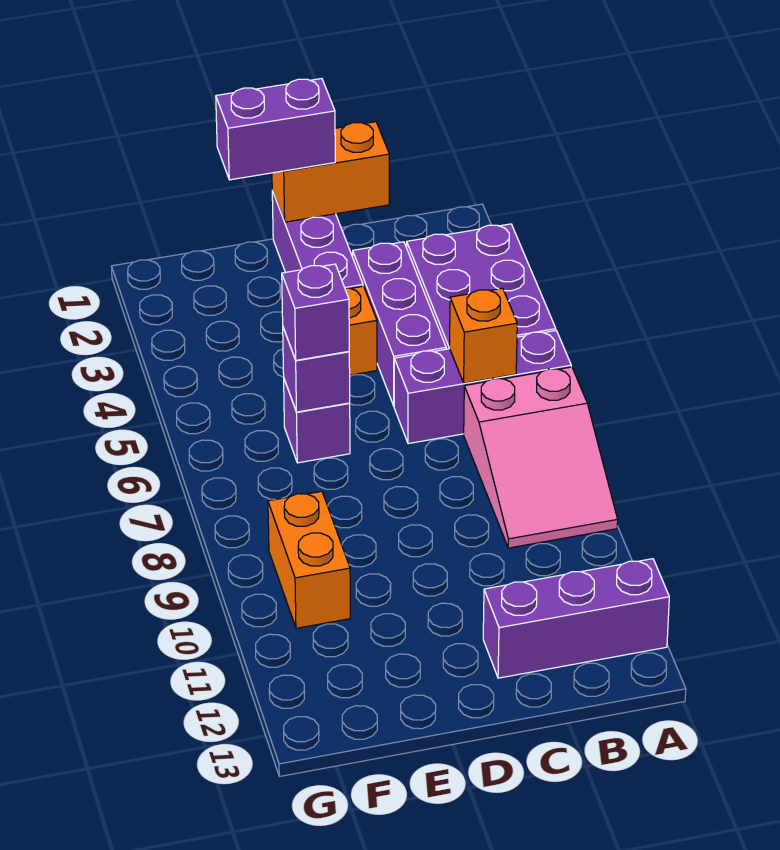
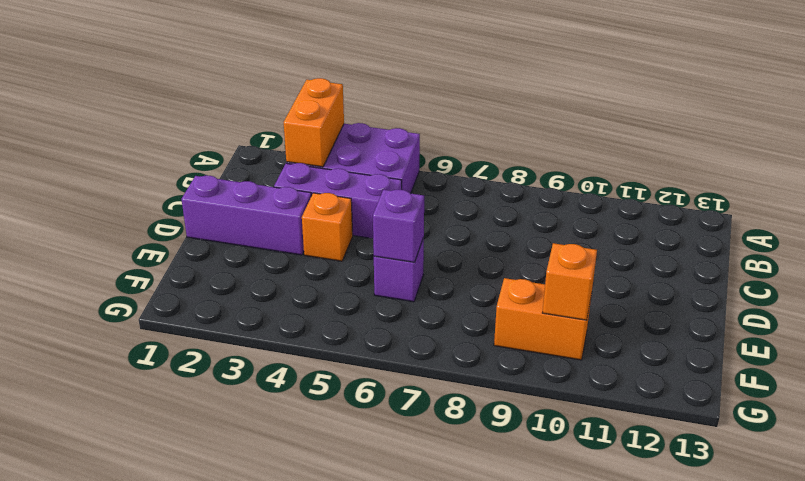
purple brick A6:C6 level 1 -> none
pink slope A7:B9 level 1 top 7 -> none
purple brick A12:C12 level 1 -> none
orange brick B6 level 2 -> orange brick F10 level 2
orange brick C1:D1 level 2 -> orange brick A3:B3 level 2
purple brick D1:E1 level 3 -> none
purple brick E6 level 3 -> none

